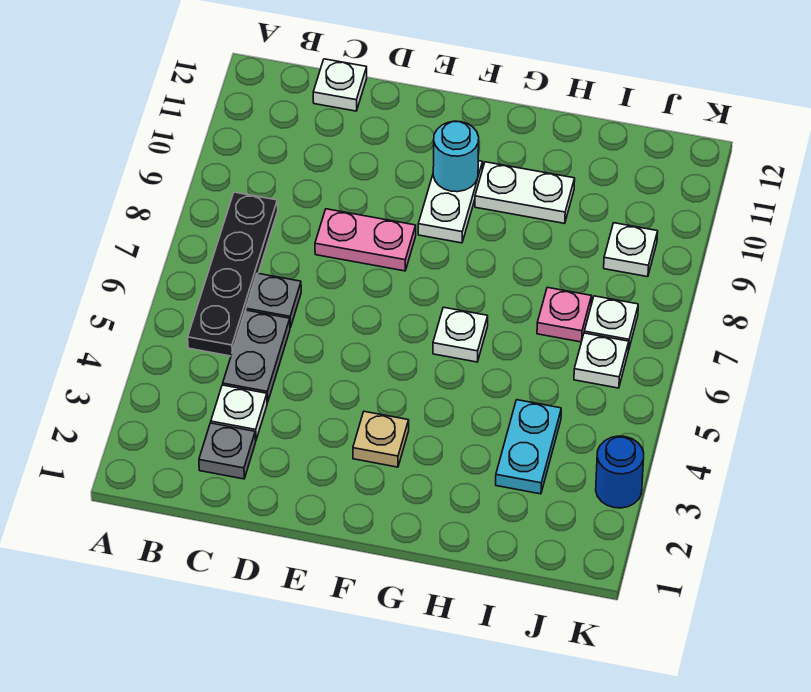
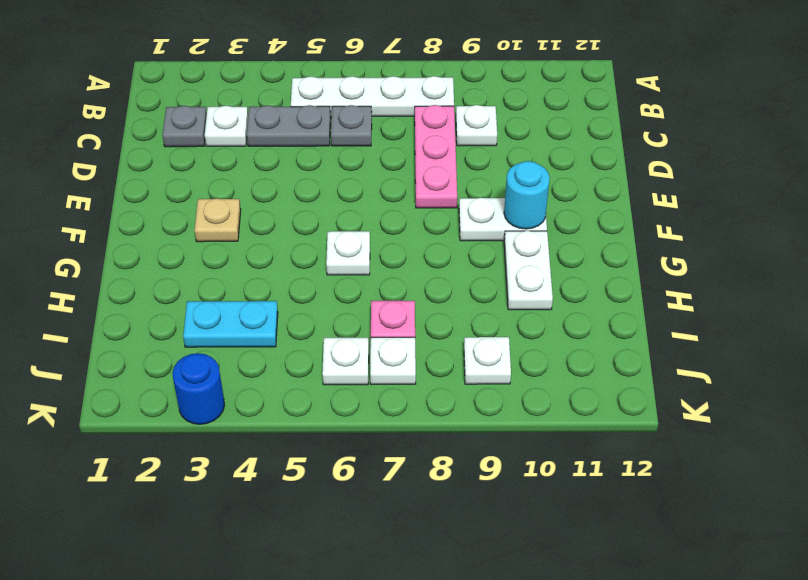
black plate B5:B8 level 1 -> white plate B5:B8 level 1
white plate C12 level 1 -> white plate C9 level 1
pink plate D8:E8 level 1 -> pink plate C8:E8 level 1

